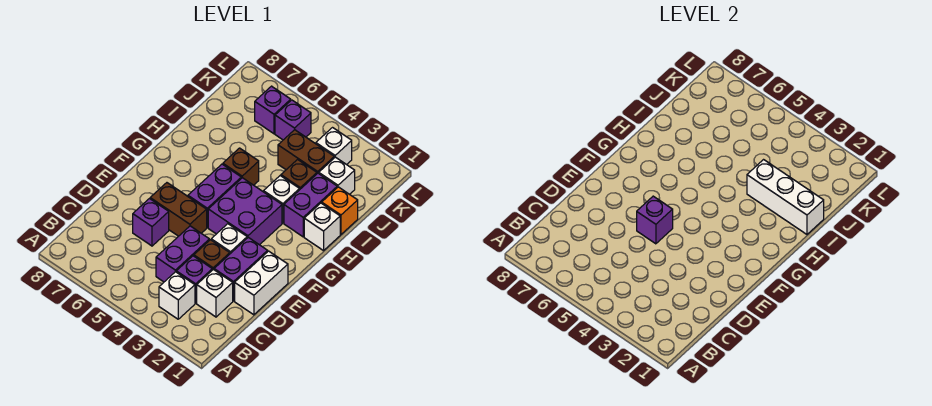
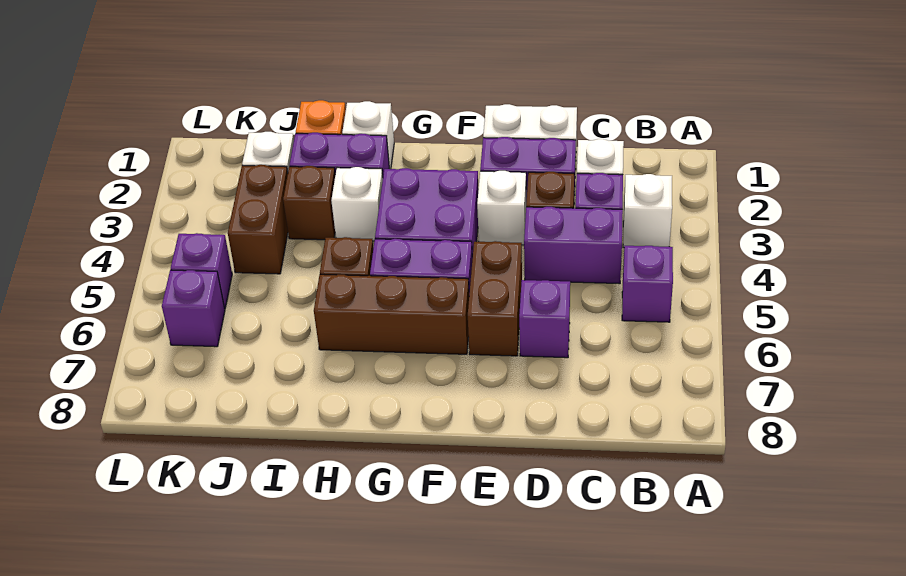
purple brick E5 level 2 -> purple brick B5 level 1
none -> brown brick F6:H6 level 1
white brick I1:I3 level 2 -> none
white brick K3 level 1 -> none

